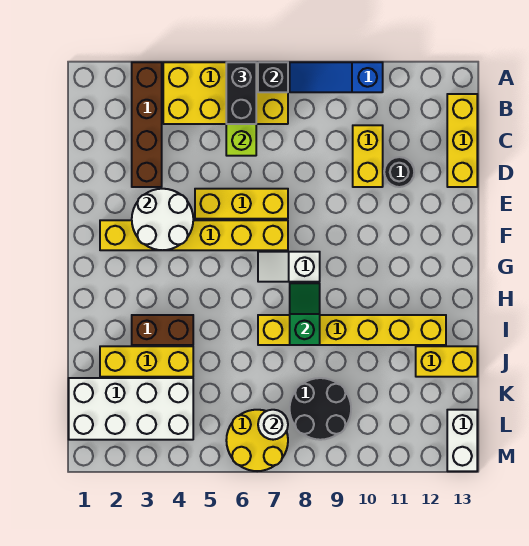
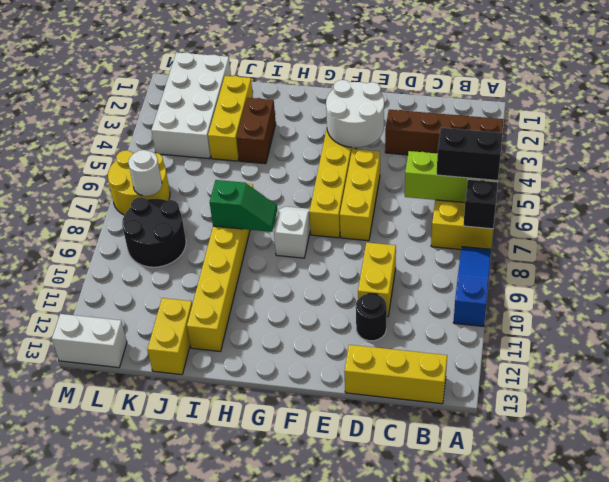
yellow brick C10:D10 level 1 -> yellow brick D9:D10 level 1

